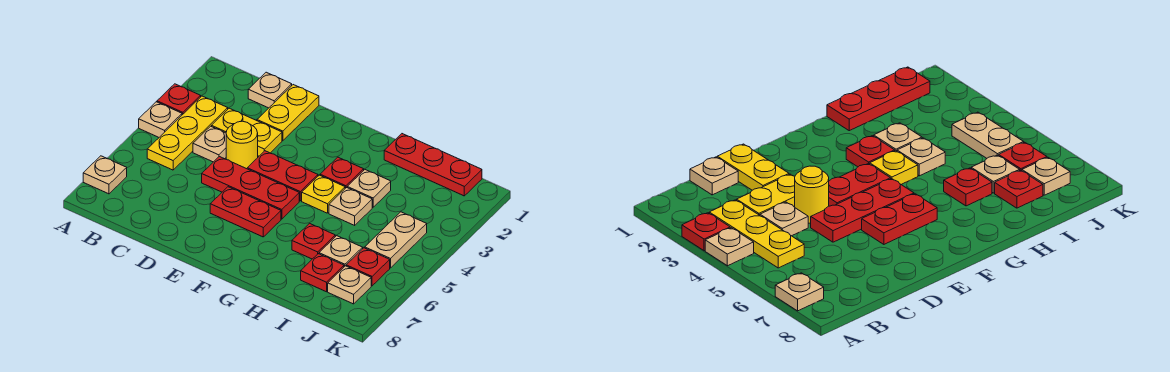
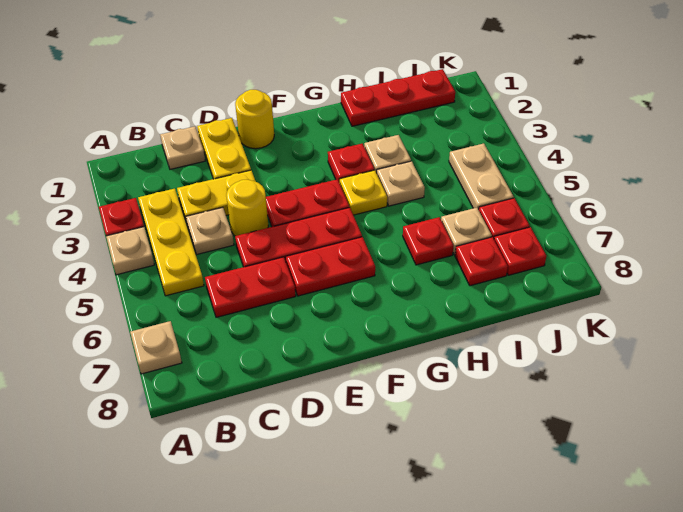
none -> red plate C6:D6 level 1
none -> yellow round brick E1 level 1
tan plate J7 level 1 -> red plate J7 level 1

